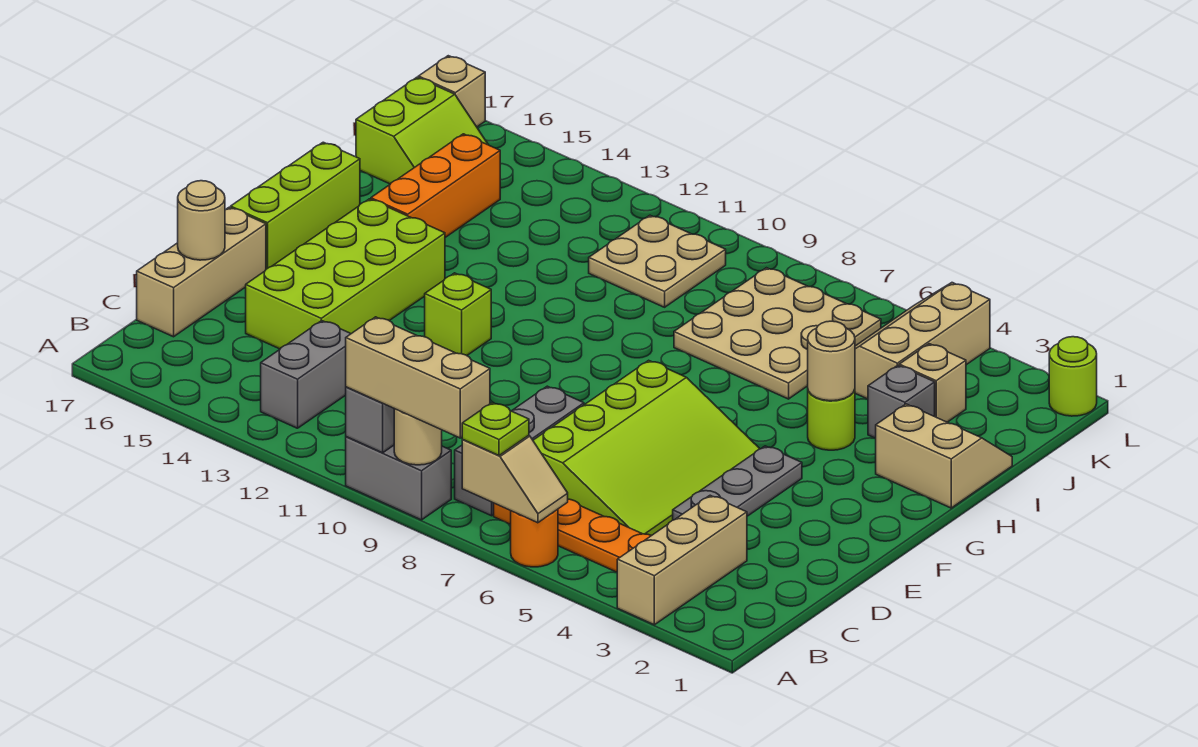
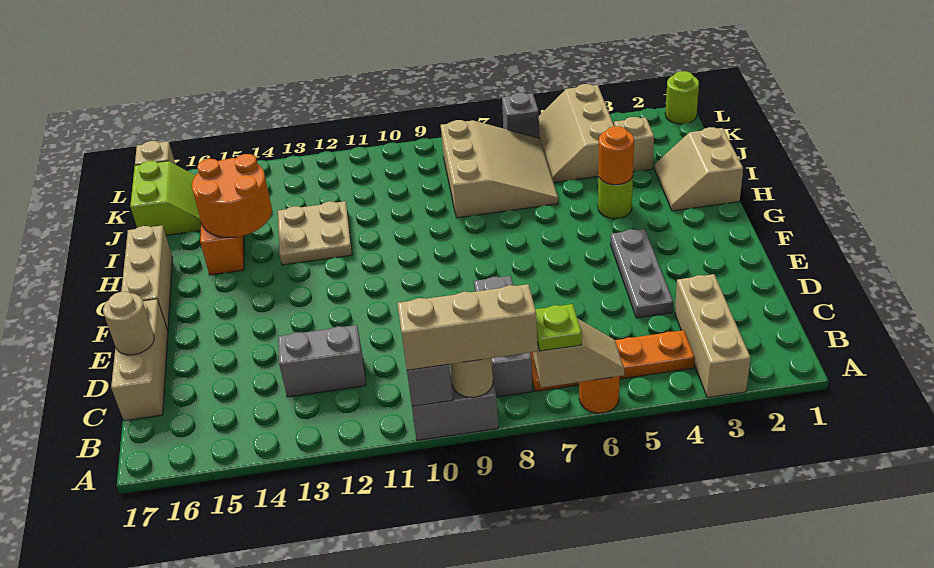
grey brick B13:C13 level 1 -> grey brick C12:C13 level 1
lime slope C5:F7 level 1 top 7 -> none
lime brick D14:G15 level 1 -> none
lime brick F12 level 1 -> none
lime brick F17:H17 level 1 -> tan brick F17:H17 level 1
tan slope H1:I2 level 1 top H -> tan slope H1:I2 level 1 top 1
tan round brick H4 level 2 -> orange round brick H4 level 2
none -> orange round brick H14:I15 level 2
grey brick I3 level 1 -> grey brick L6 level 1
tan plate I6:K8 level 1 -> tan slope I6:K8 level 1 top 8
tan plate J10:K11 level 1 -> tan plate H12:I13 level 1

